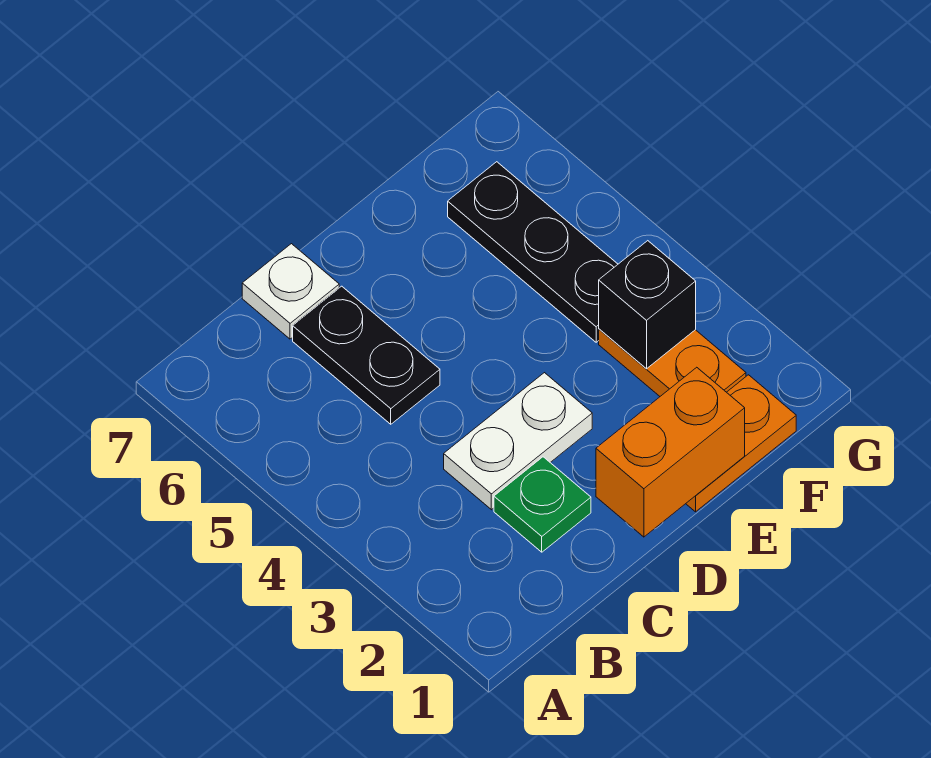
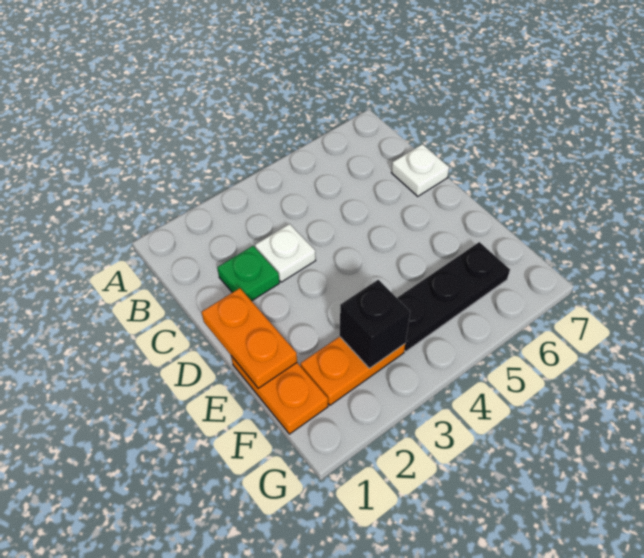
white plate C3:D3 level 1 -> white plate C3 level 1
black plate C5:C6 level 1 -> none
orange brick D1:E1 level 2 -> orange plate D1:E1 level 2

